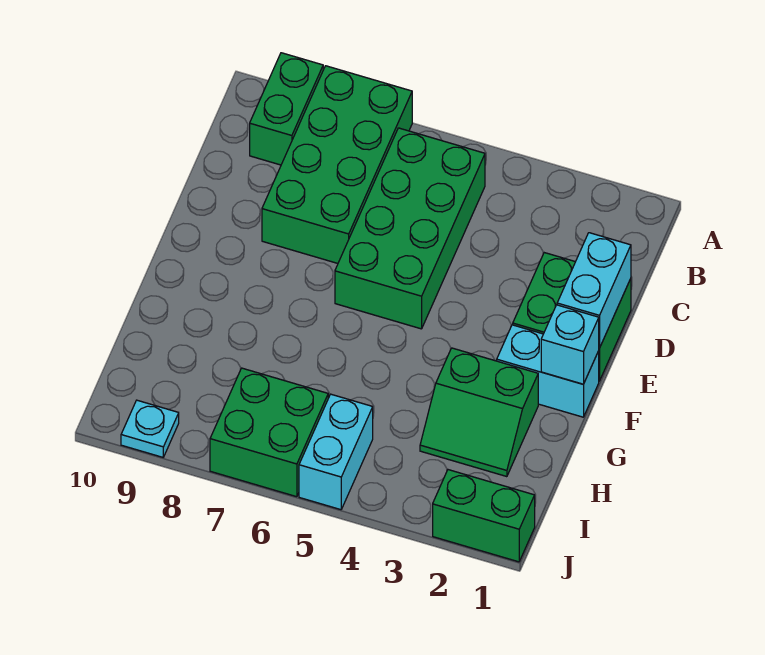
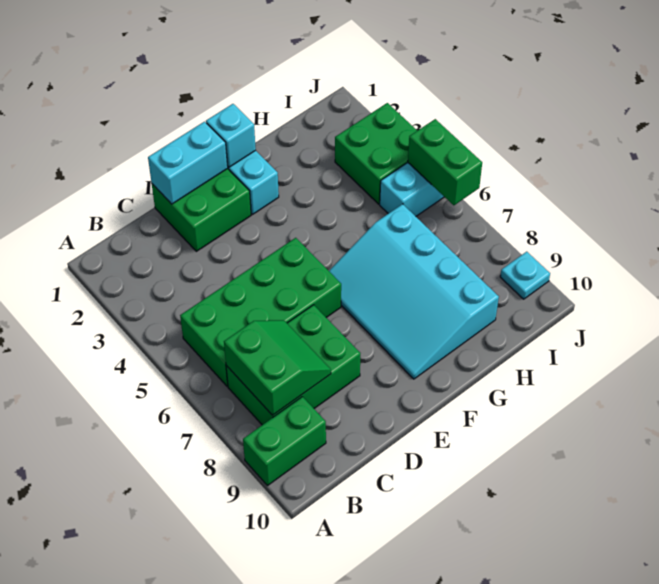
green brick A7:D8 level 1 -> green brick B7:D8 level 1
none -> cyan slope F6:H9 level 1 top H
green slope G2:H3 level 1 top G -> green slope B7:C8 level 2 top B
green brick I6:J7 level 1 -> green brick I3:J4 level 1
green brick J1:J2 level 1 -> green brick J5:J6 level 2

